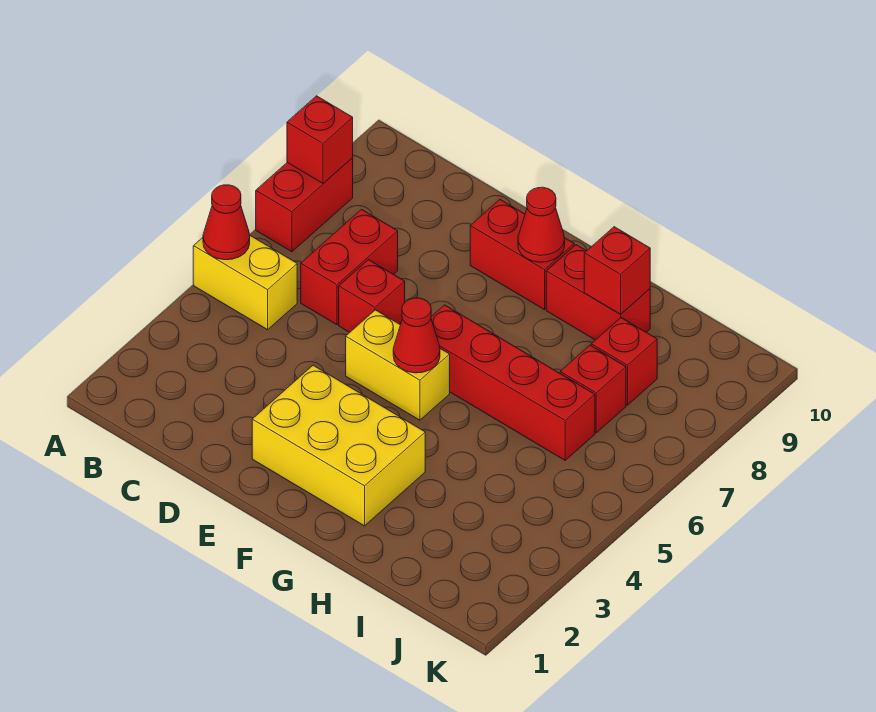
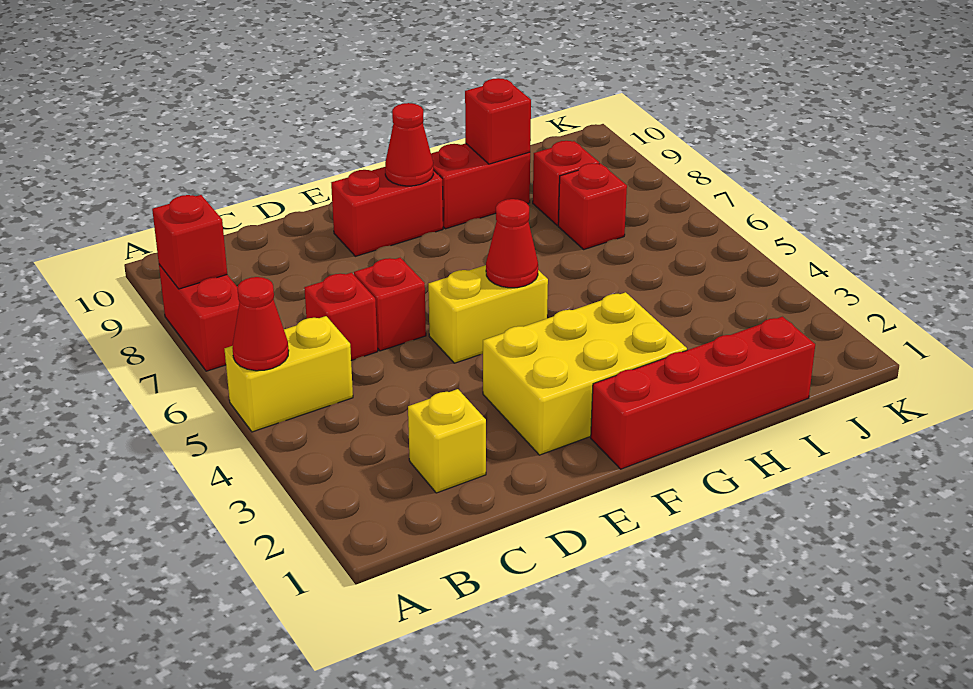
none -> yellow brick C2 level 1
red brick C6:C7 level 1 -> red brick C6 level 1
red brick F6:I6 level 1 -> red brick F1:I1 level 1

